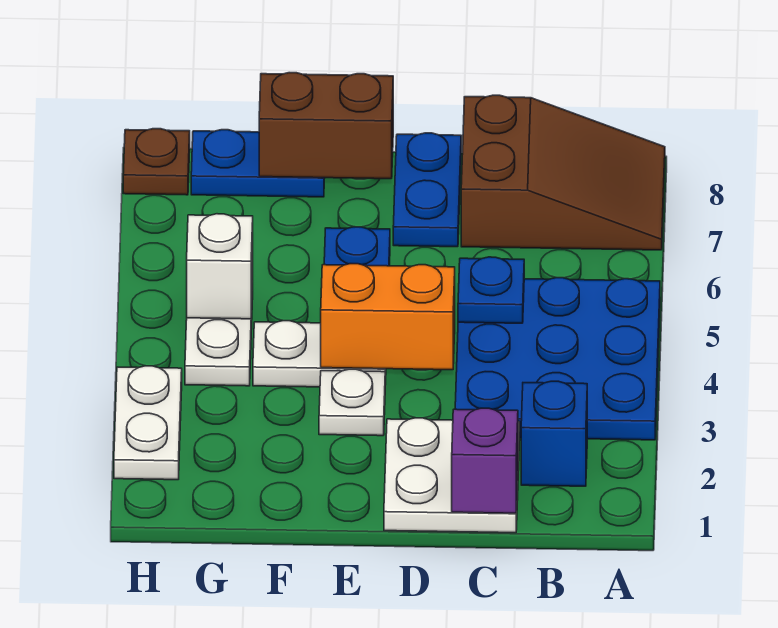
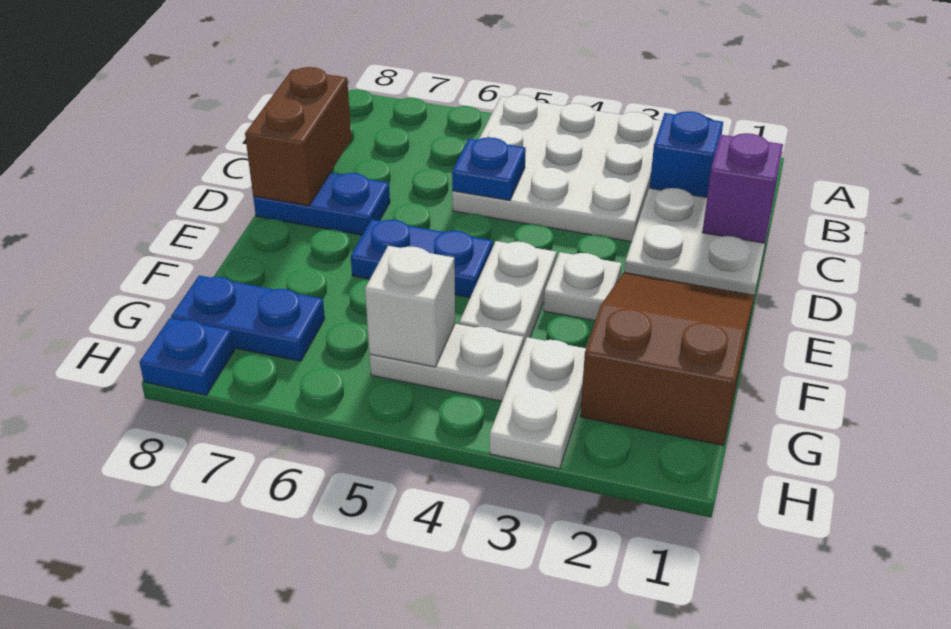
blue plate A3:C5 level 1 -> white plate A3:C5 level 1
brown slope A7:C8 level 1 top C -> brown slope E1:G2 level 1 top G
orange brick D4:E4 level 2 -> none
brown brick E8:F8 level 2 -> brown brick C8:D8 level 2
blue plate F8:G8 level 1 -> blue plate G7:G8 level 1
white plate H2:H3 level 1 -> white plate G3:H3 level 1
brown plate H8 level 1 -> blue plate H8 level 1

